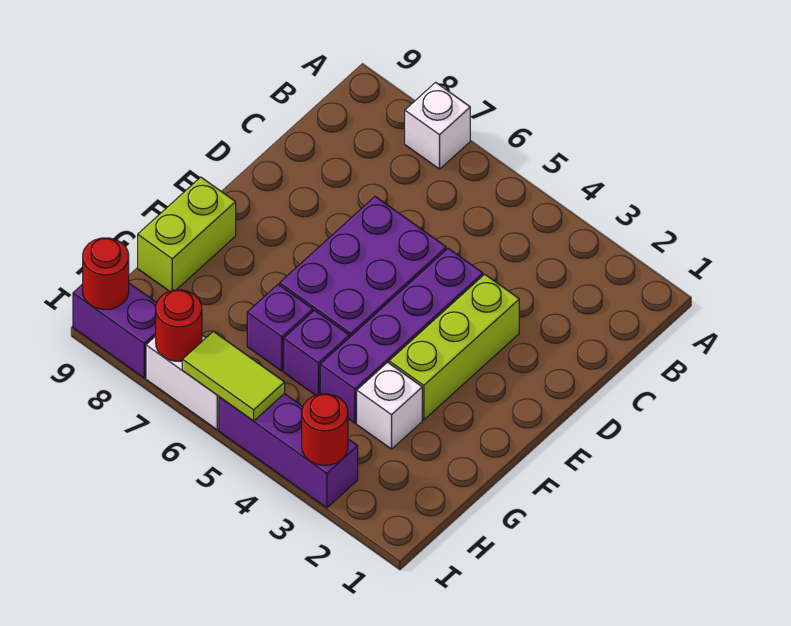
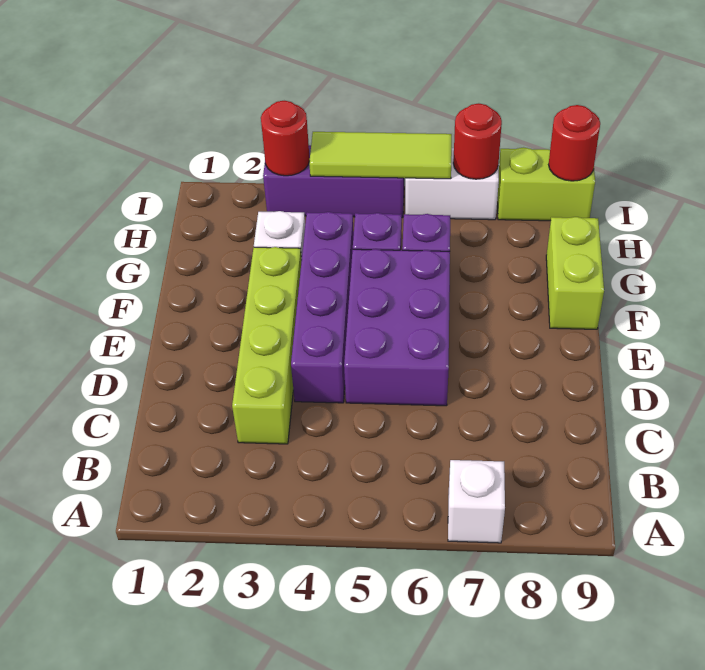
lime brick D3:F3 level 1 -> lime brick C3:F3 level 1
lime tile I5:I6 level 2 -> lime tile I4:I6 level 2
purple brick I8:I9 level 1 -> lime brick I8:I9 level 1

